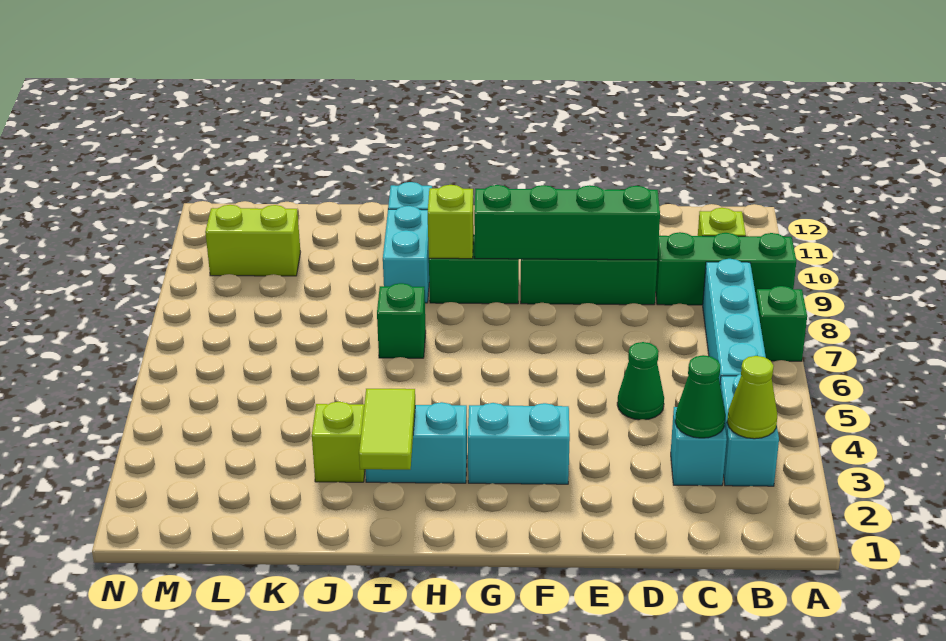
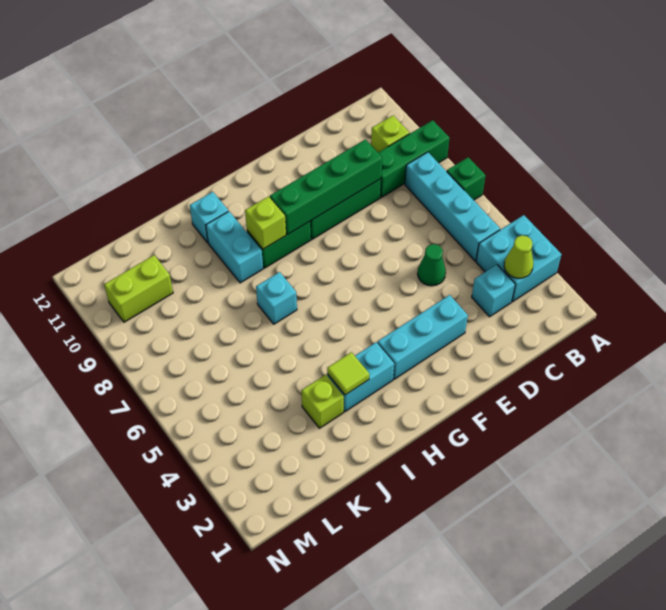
cyan brick B3:B4 level 1 -> cyan brick A3:B4 level 1
green cone C3 level 2 -> none
cyan brick F3:G3 level 1 -> cyan brick E3:G3 level 1
lime tile I2:I3 level 2 -> lime tile I3 level 2
green brick I7 level 1 -> cyan brick I7 level 1

